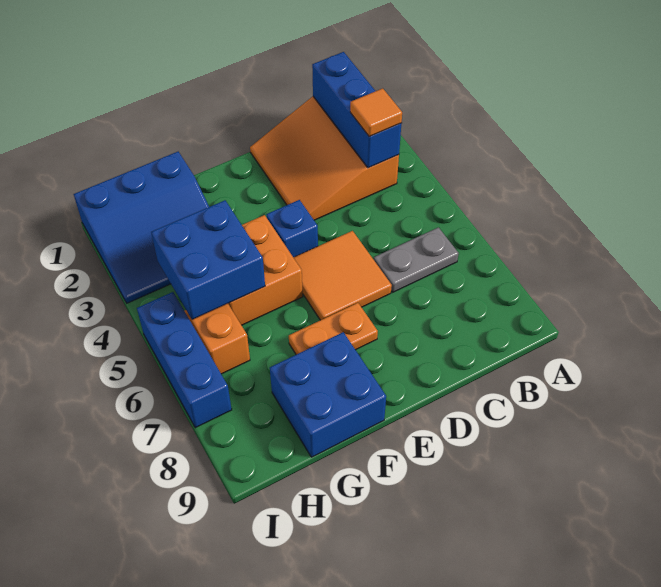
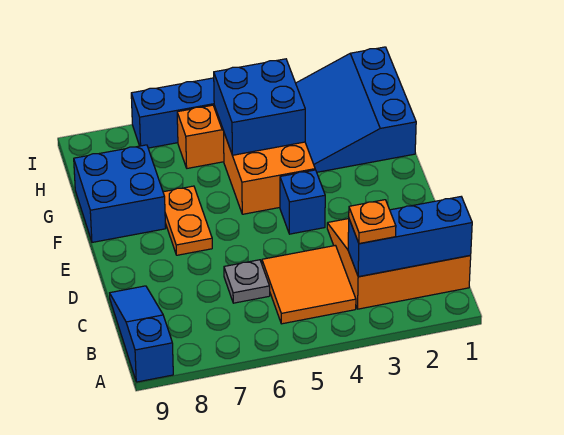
none -> blue slope A9:C9 level 1 top A
orange tile B3 level 3 -> orange plate B3 level 3
grey plate B6:C6 level 1 -> grey plate C6 level 1
orange tile D5:E6 level 1 -> orange tile B4:C5 level 1

